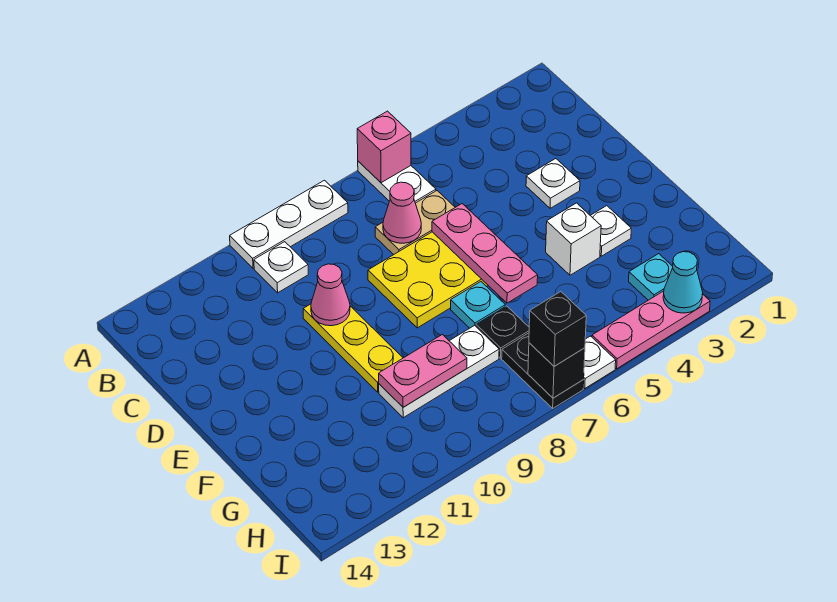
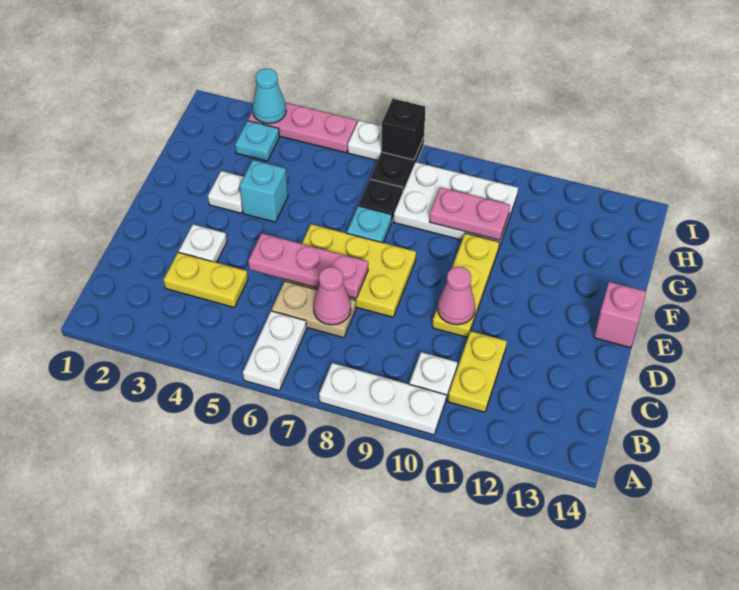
pink brick A6 level 2 -> pink brick E14 level 1
none -> yellow plate B11:C11 level 1
none -> yellow plate C3:C4 level 1
pink plate D6:F6 level 2 -> pink plate D5:D7 level 2
white brick F4 level 1 -> cyan brick F4 level 1
white plate G8:G10 level 1 -> white plate G8:H10 level 1
black brick I7 level 3 -> none

